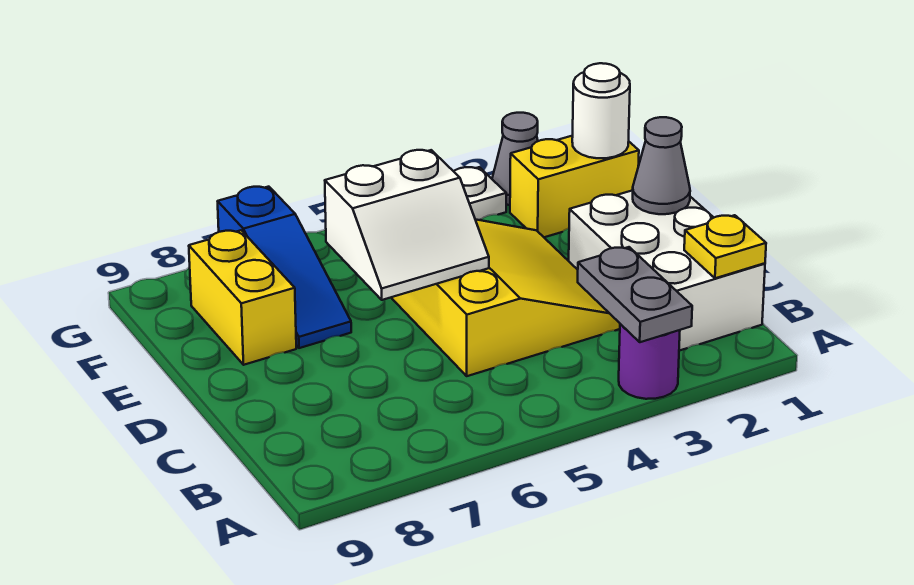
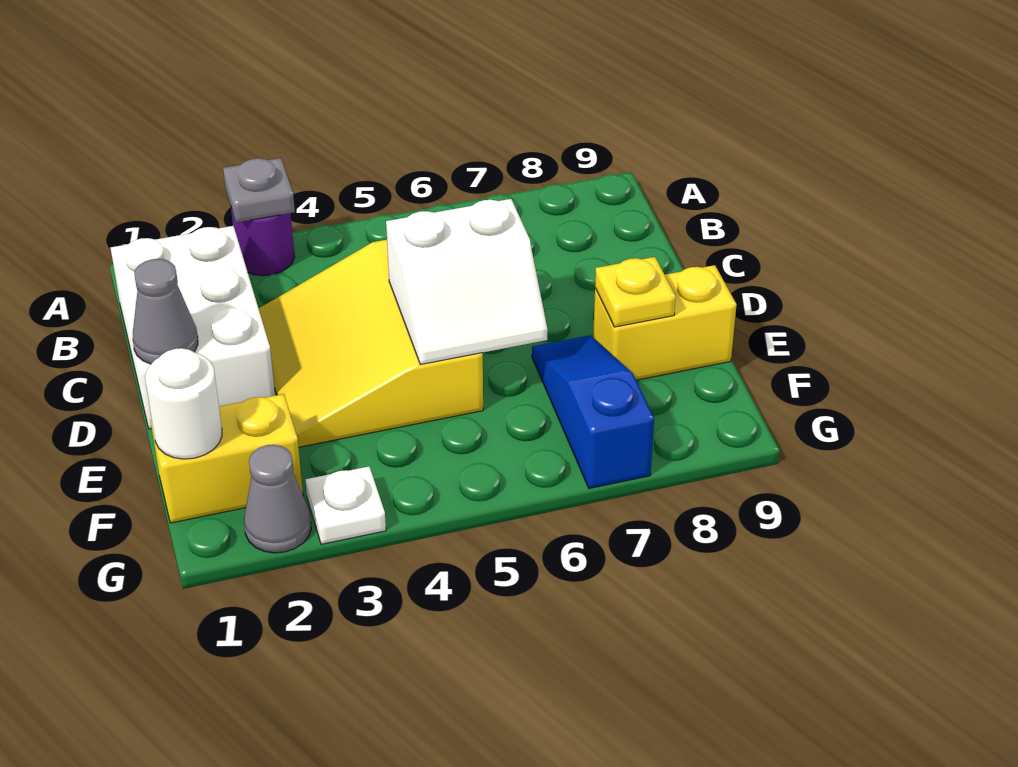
grey plate A3:B3 level 2 -> grey plate A3 level 2
yellow plate B1 level 2 -> yellow plate E8 level 2
white slope D5:E6 level 2 top E -> white slope D5:E6 level 2 top D
yellow brick E8:F8 level 1 -> yellow brick E8:E9 level 1

